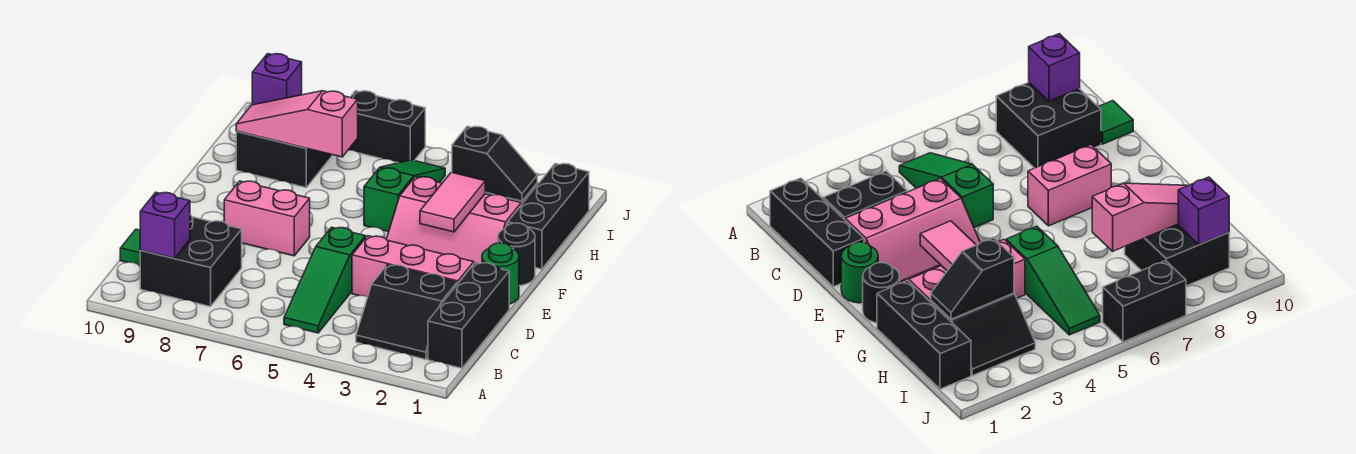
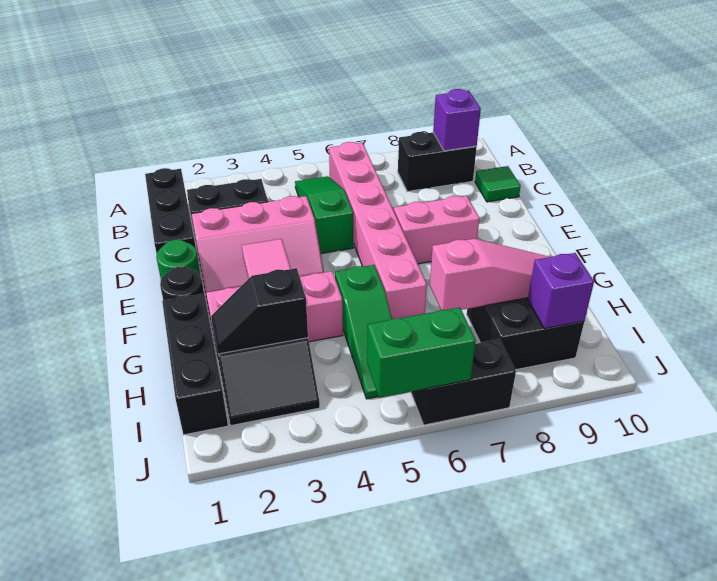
none -> pink brick B6:G6 level 1
black brick B8:C9 level 1 -> black brick B8:B9 level 1
none -> green brick J5:J6 level 2

